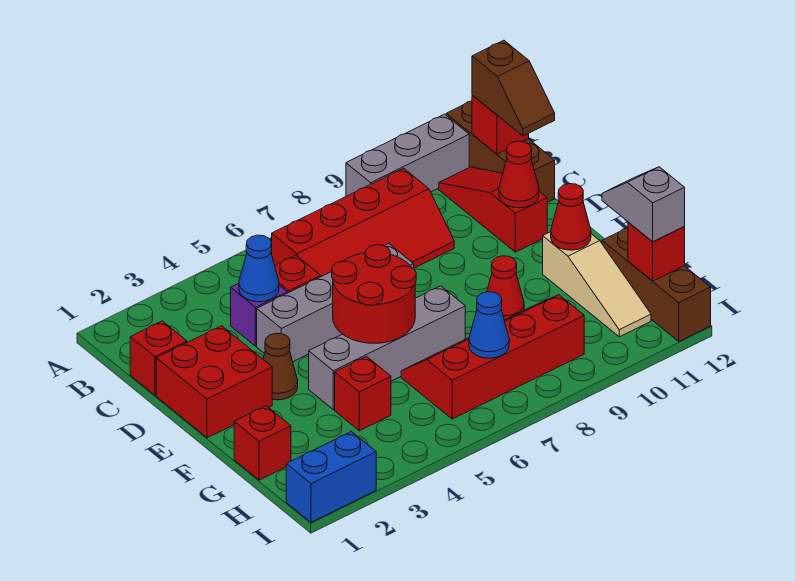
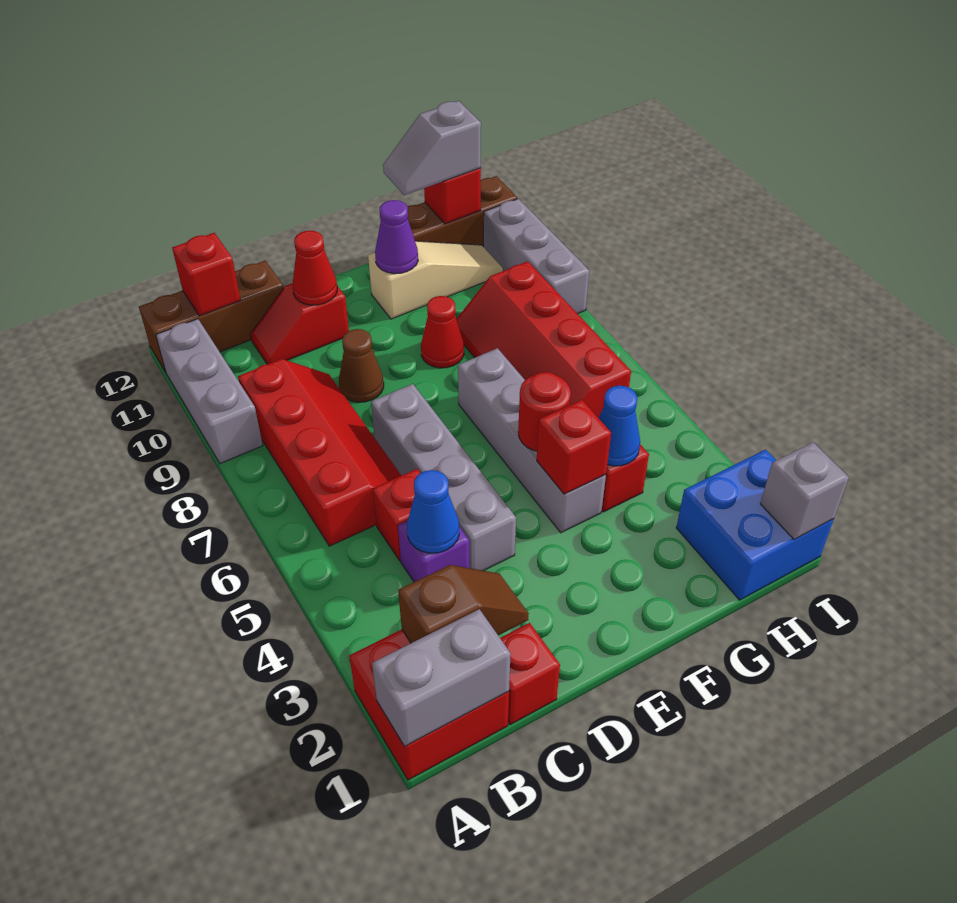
none -> grey brick A1:B1 level 2
red slope B11:D11 level 1 top D -> red slope C11:D11 level 1 top D
brown slope B12:C12 level 3 top B -> brown slope B2:C2 level 2 top B
red brick D1:E2 level 1 -> red brick A1:B2 level 1
brown cone E3 level 1 -> brown cone D9 level 1
red round brick E5:F6 level 2 -> red round brick F5 level 2
red cone F11 level 2 -> purple cone F11 level 2
red brick G1 level 1 -> red brick F4 level 2
blue cone H7 level 2 -> blue cone G4 level 2
blue brick I1:I2 level 1 -> blue brick H1:I2 level 1
none -> grey brick I1 level 2
none -> grey brick I9:I11 level 1

